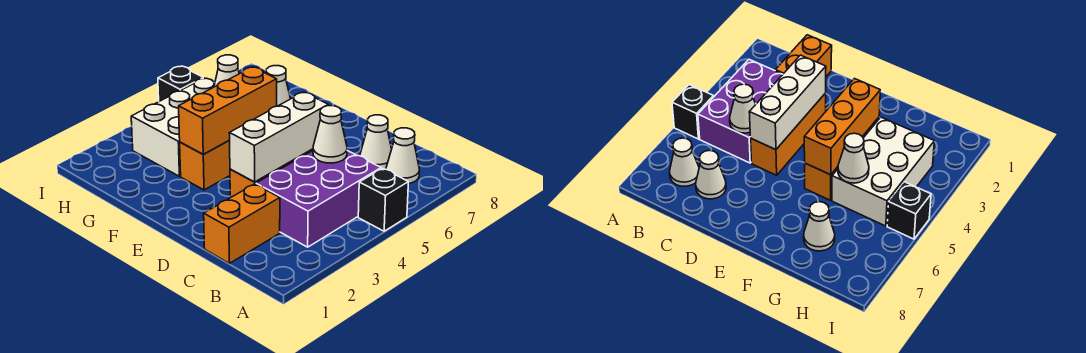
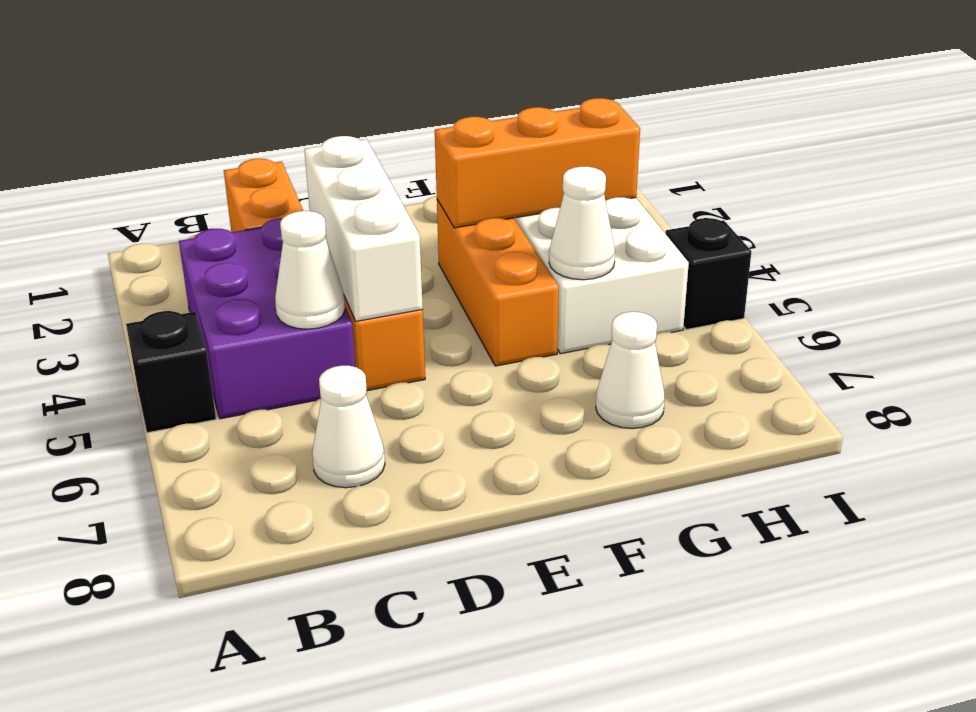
white cone B7 level 1 -> none
orange brick F3:F5 level 2 -> orange brick F3:H3 level 2

